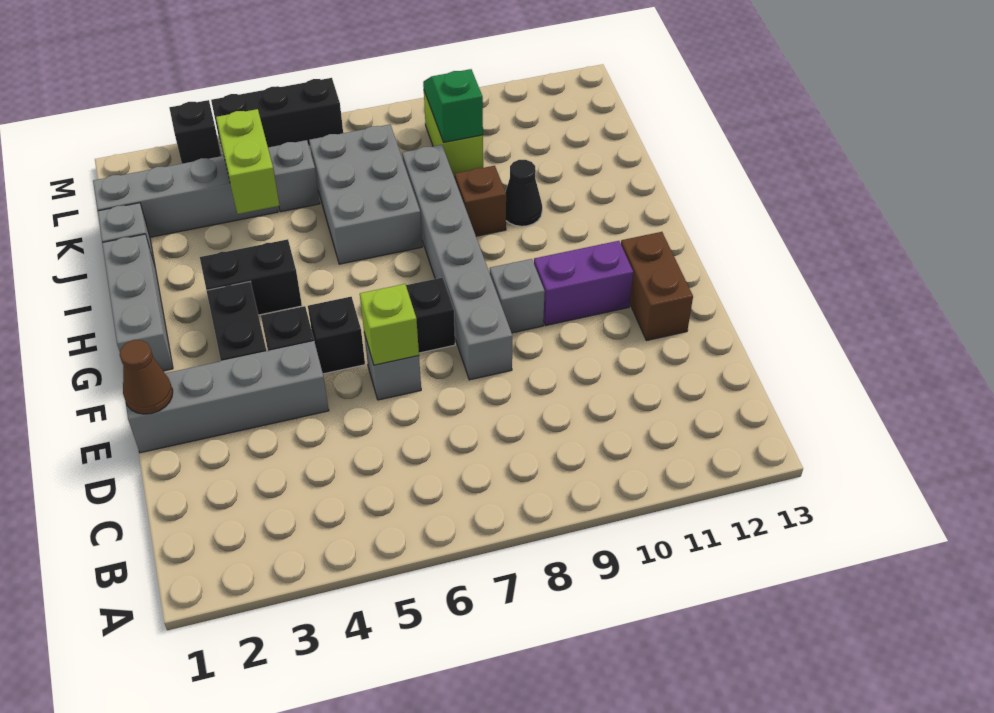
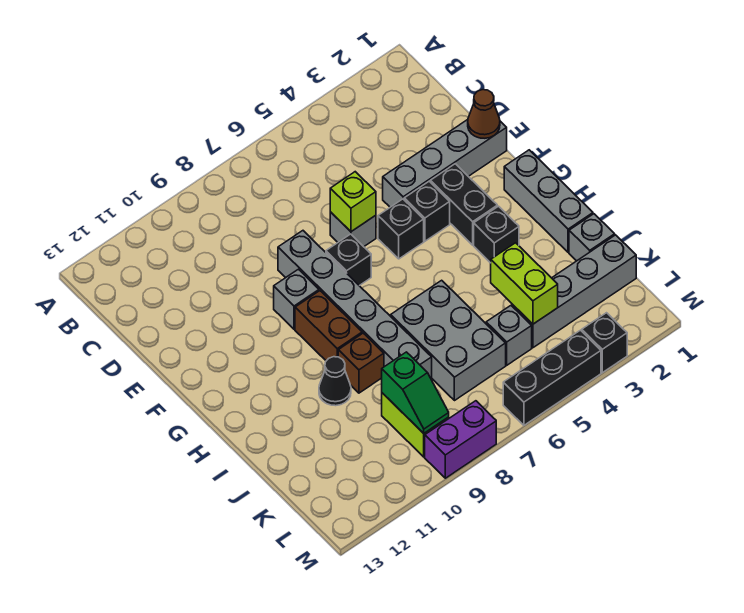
brown brick E12:F12 level 1 -> brown brick G9:H9 level 1
purple brick F10:F11 level 1 -> purple brick M8:M9 level 1
black brick H3:H4 level 1 -> black brick H3 level 1

